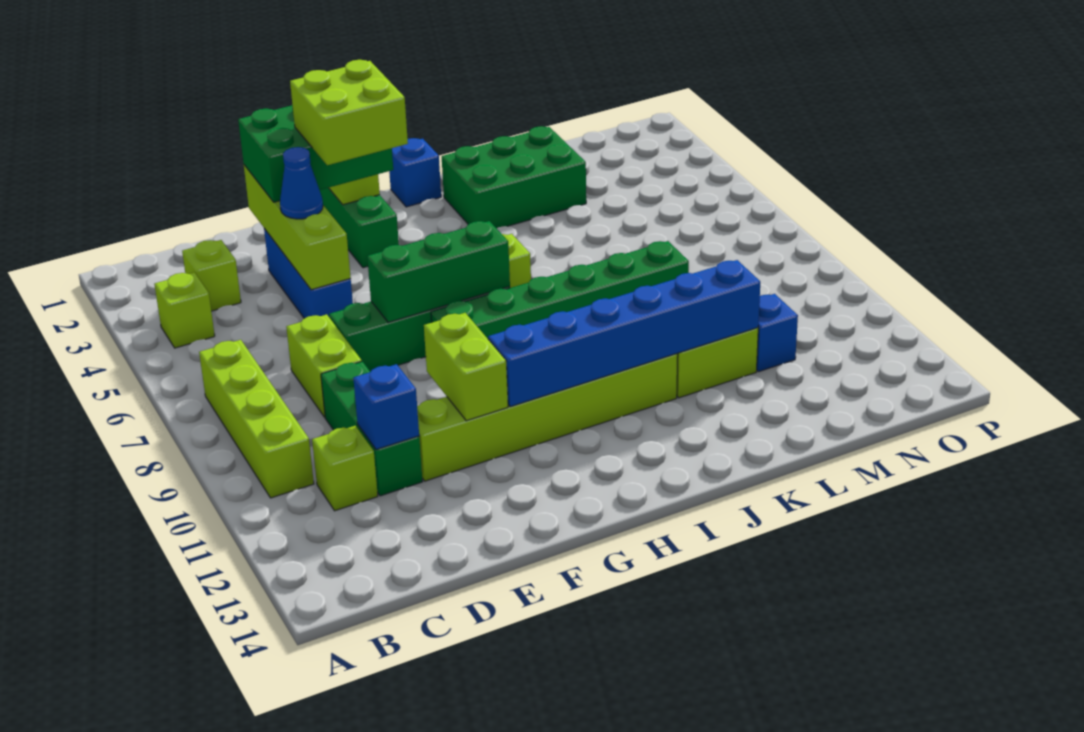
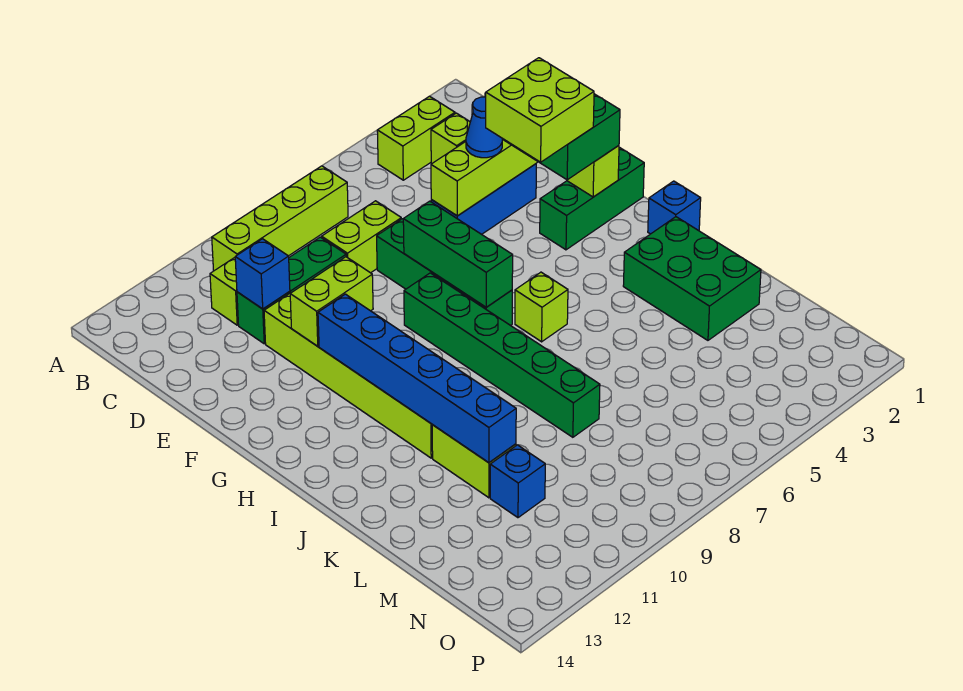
lime brick B4 level 1 -> lime brick B3:B4 level 1

